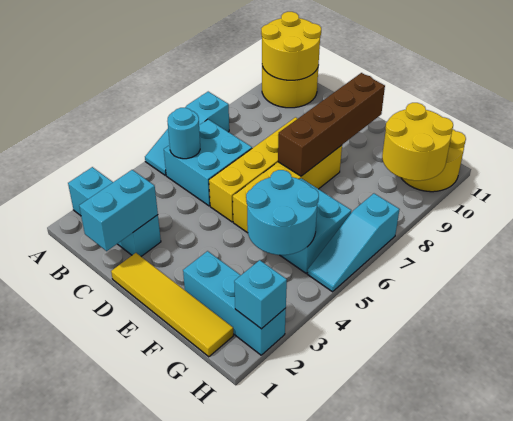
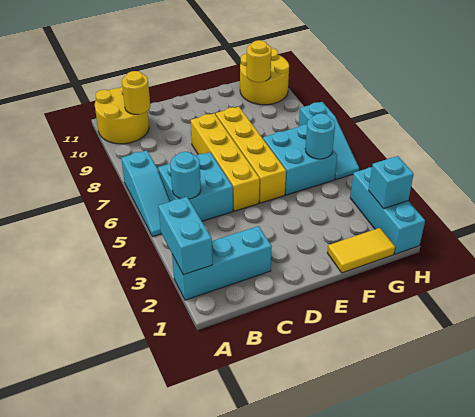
yellow round brick A10:B11 level 2 -> yellow round brick B10 level 2
cyan brick C1:C2 level 2 -> cyan brick A2:A3 level 2
yellow tile D1:G1 level 1 -> yellow tile F1:G1 level 1
brown brick E7:E10 level 2 -> none
cyan brick F2:H2 level 1 -> cyan brick H1:H3 level 1
cyan round brick F4:G5 level 2 -> cyan round brick G5 level 2
yellow round brick G9:H10 level 2 -> yellow round brick G10 level 2

